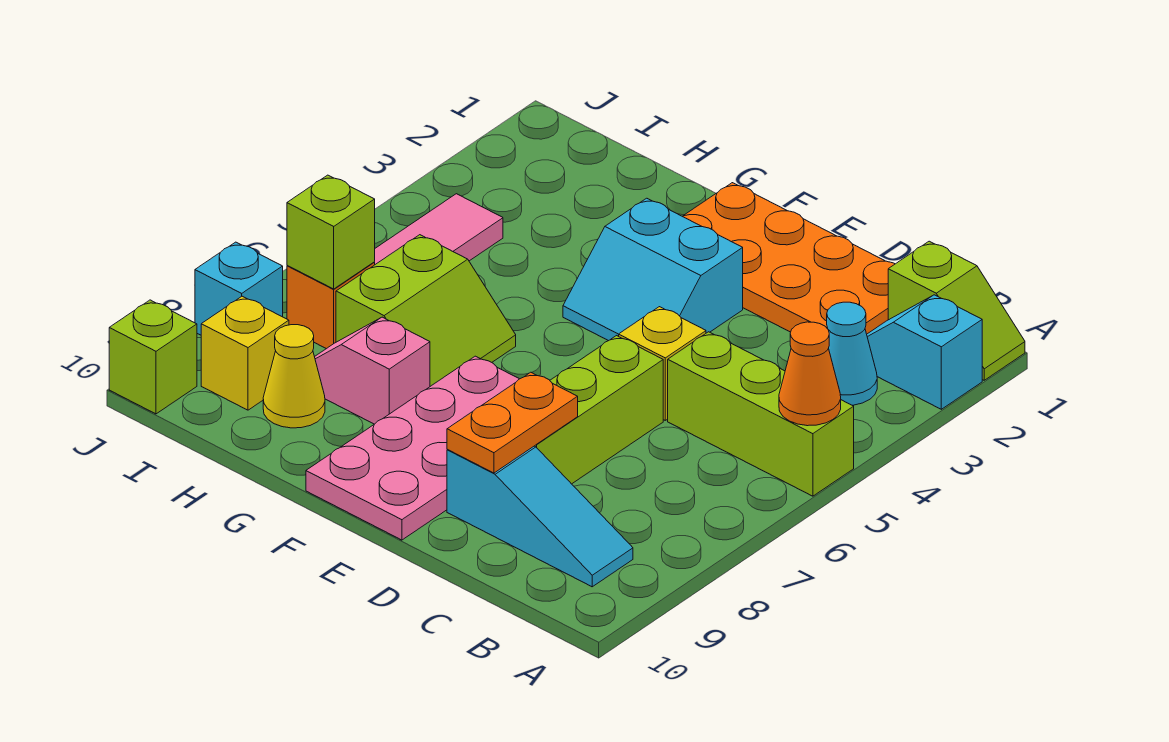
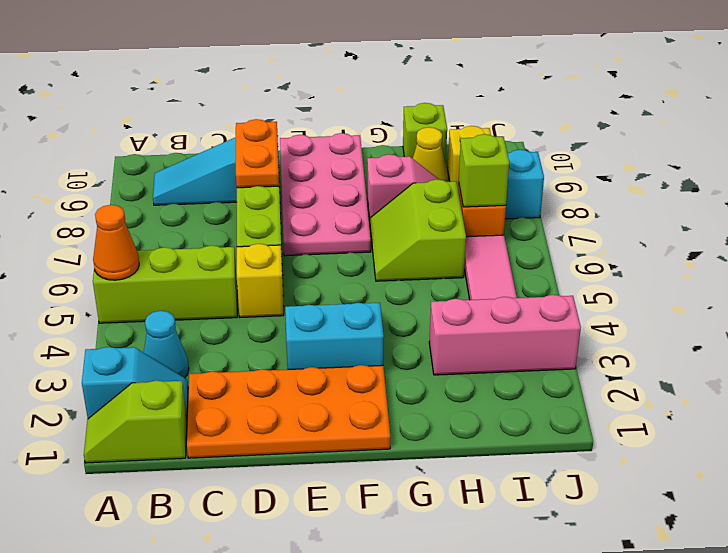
none -> pink brick H3:J3 level 1
lime brick J10 level 1 -> lime brick H10 level 1

